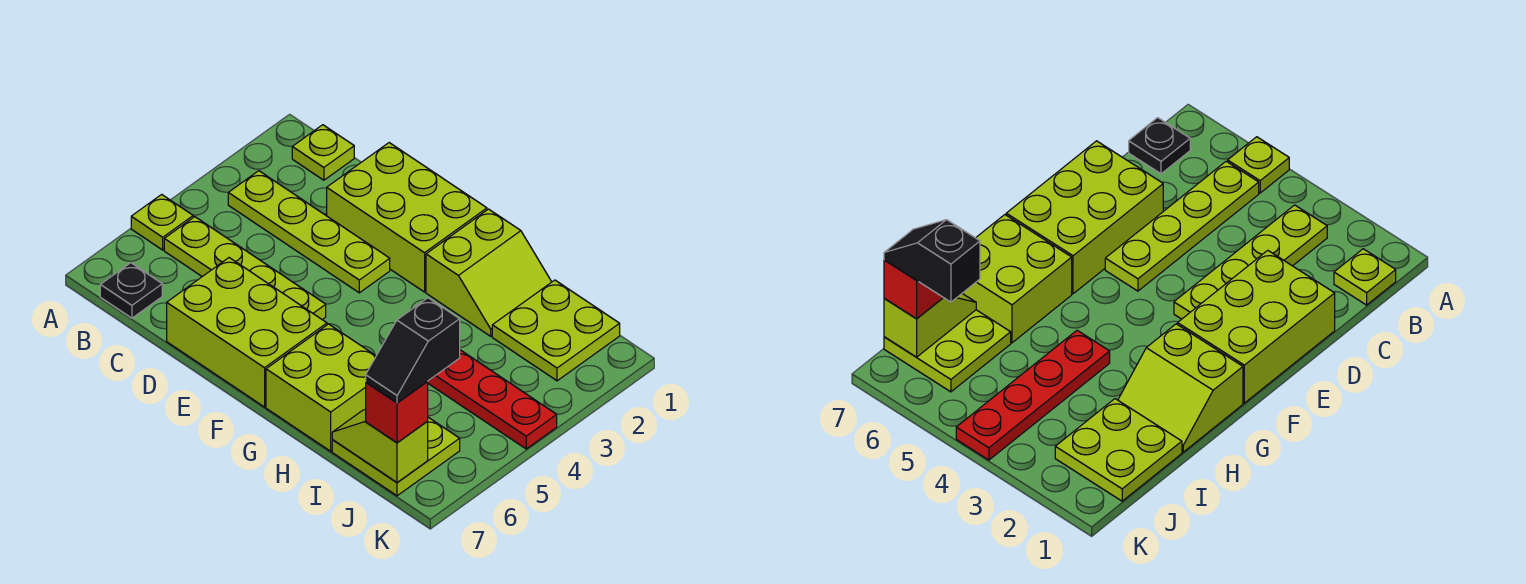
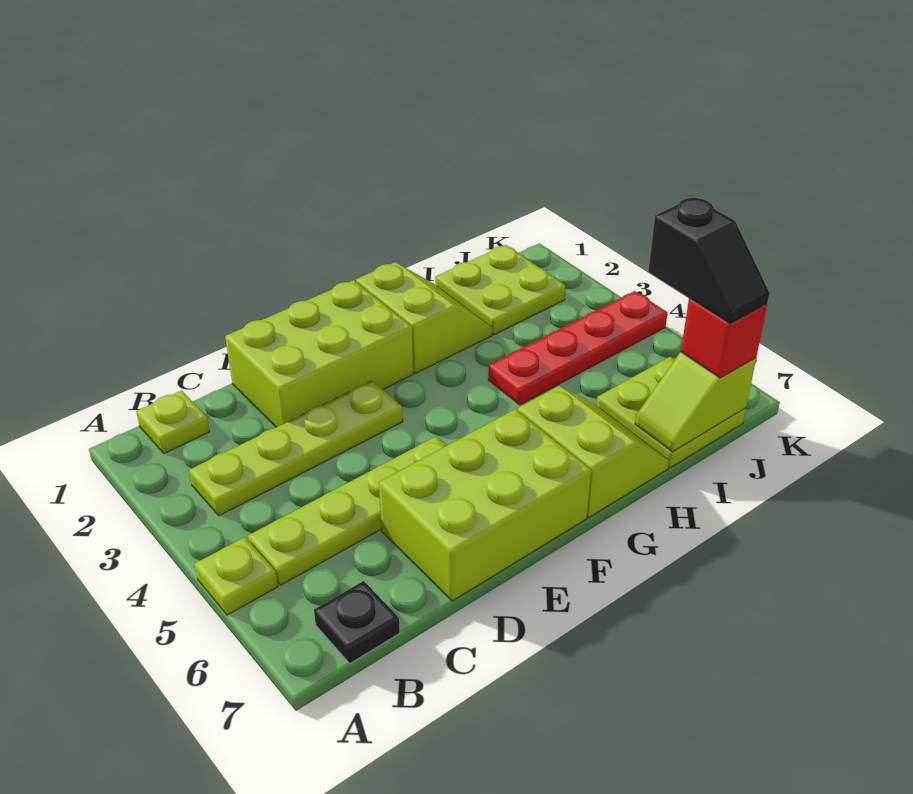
lime brick G6:H7 level 1 -> lime slope G6:H7 level 1 top G

